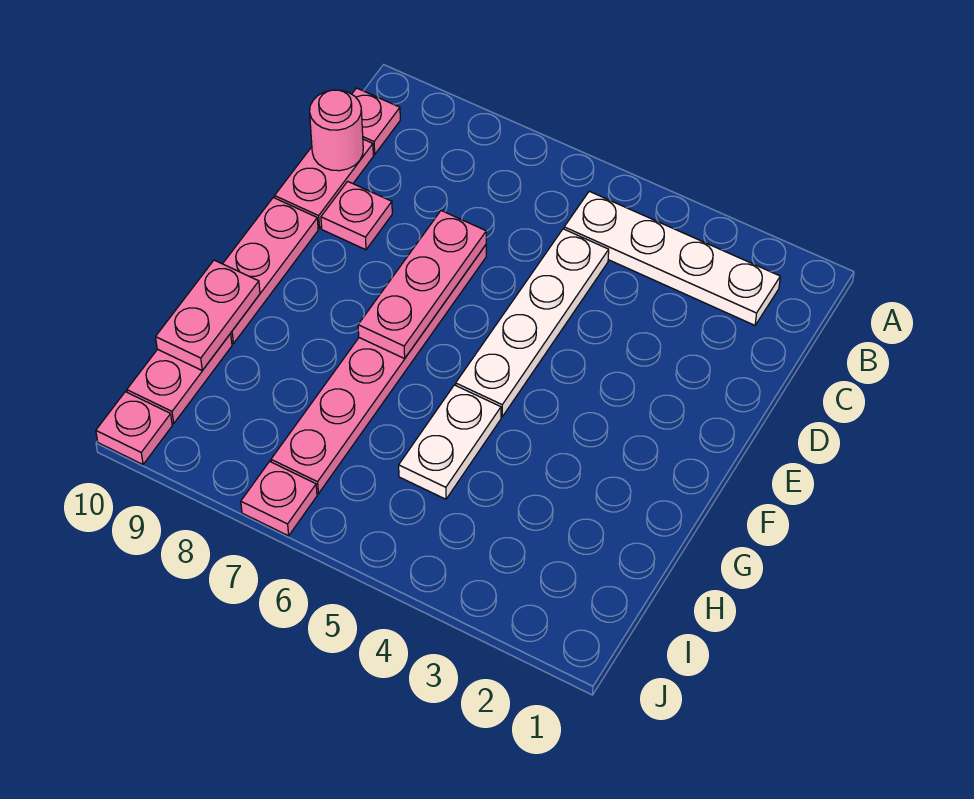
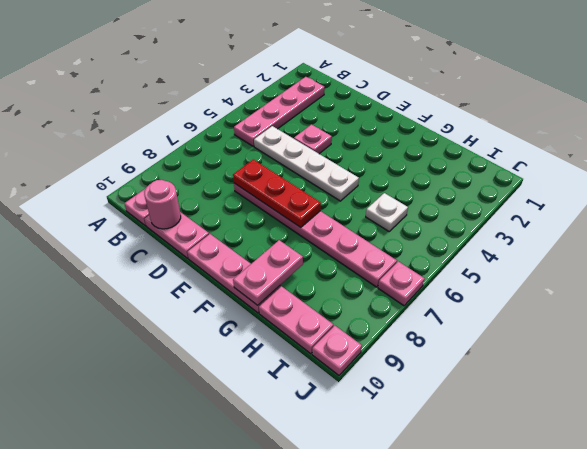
white plate B2:B5 level 1 -> pink plate B2:B5 level 1
pink plate D7:F7 level 2 -> red plate D7:F7 level 2
pink plate D9 level 1 -> pink plate D4 level 1
white plate G5:H5 level 1 -> white plate H5 level 1
pink plate G10:H10 level 2 -> pink plate G9:G10 level 2

